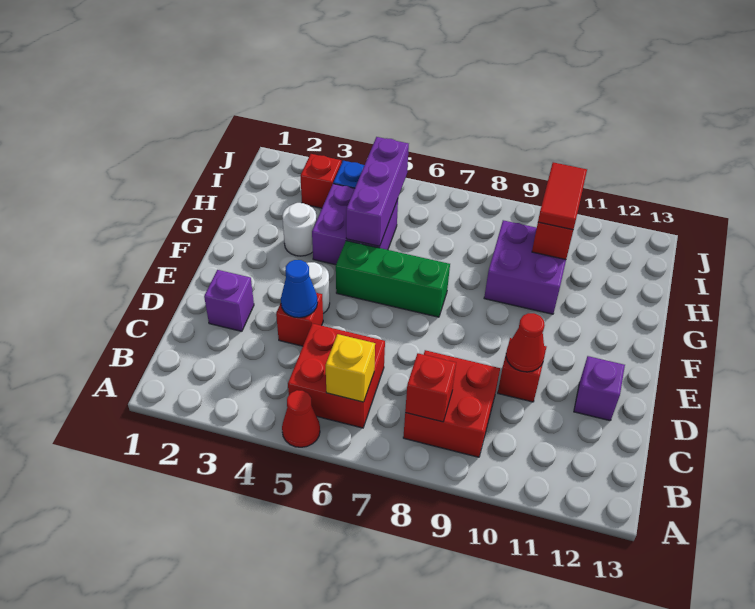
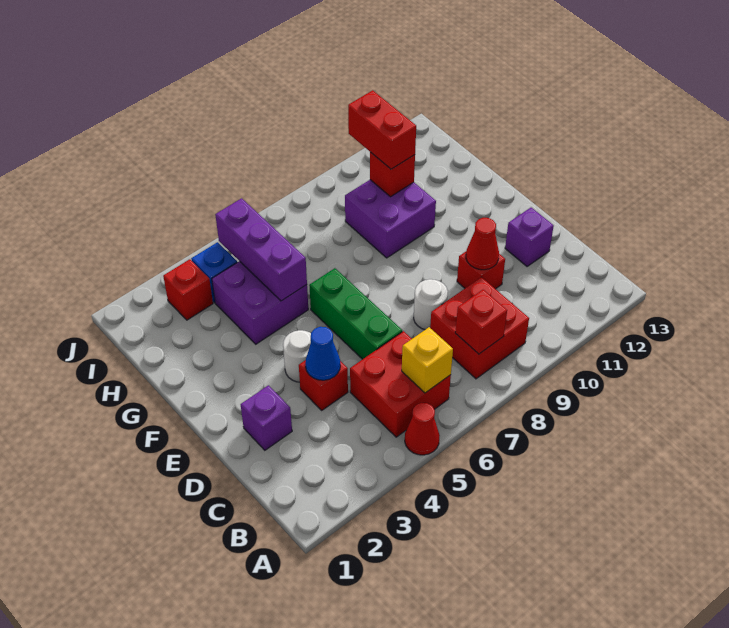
green brick F5:F7 level 1 -> green brick D6:F6 level 1
white round brick G3 level 1 -> white round brick D8 level 1
red tile H10:I10 level 3 -> red brick H10:I10 level 3

